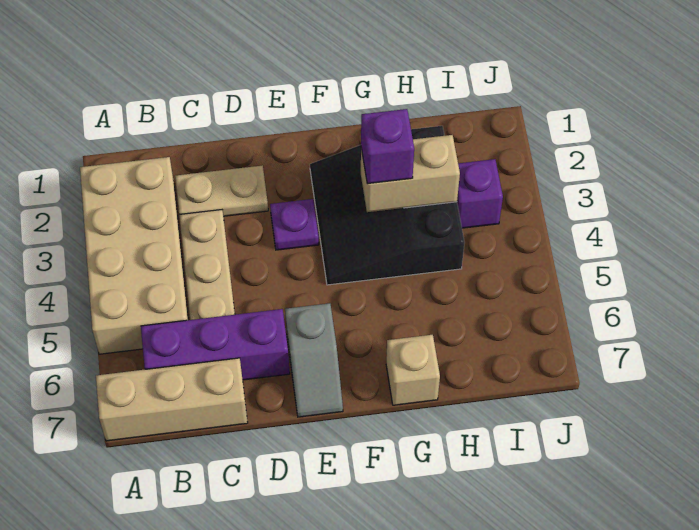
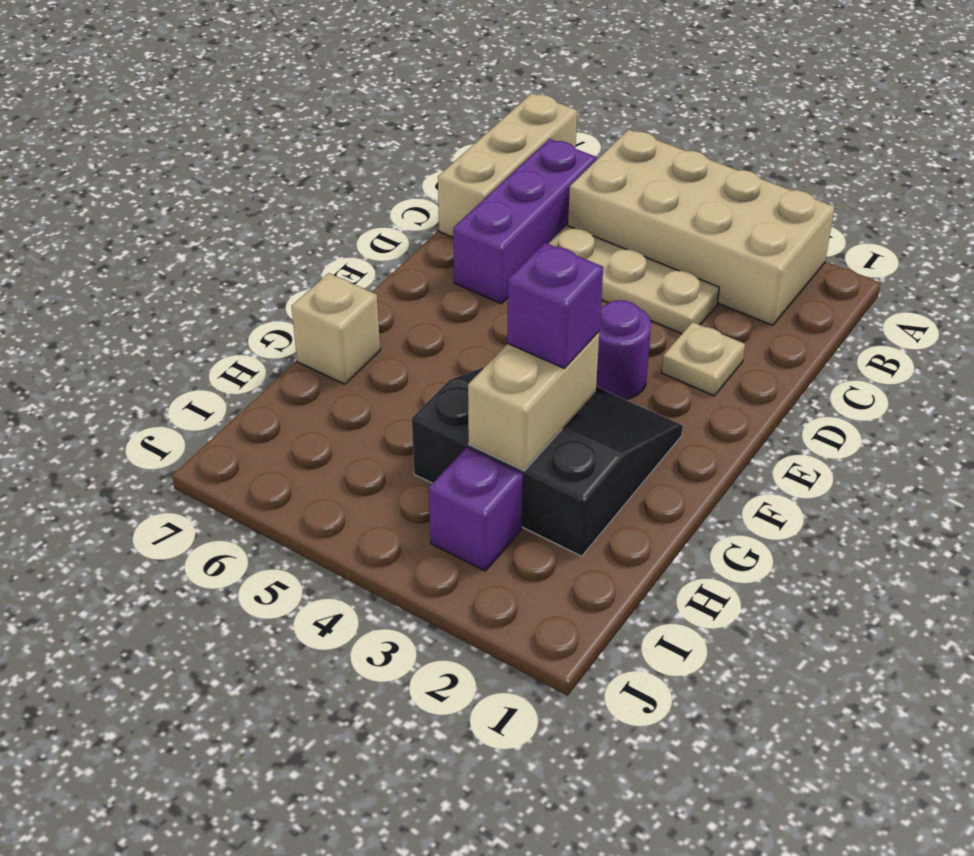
tan plate C2:D2 level 1 -> tan plate D2 level 1
purple plate E3 level 1 -> purple round brick E3 level 1
grey slope E6:E7 level 1 top 6 -> none

